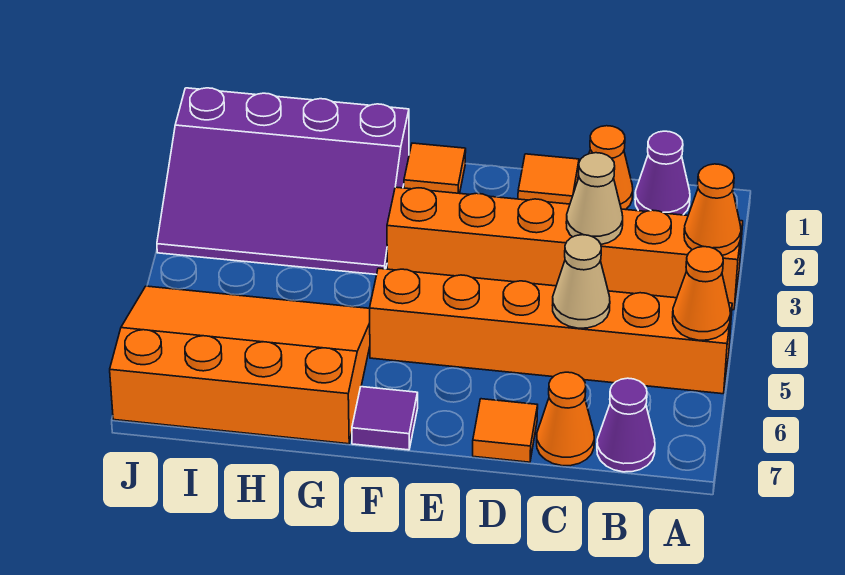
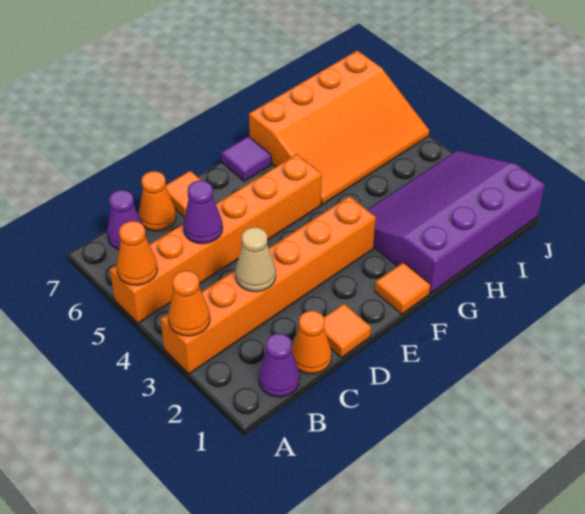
tan cone C5 level 2 -> purple cone C5 level 2

